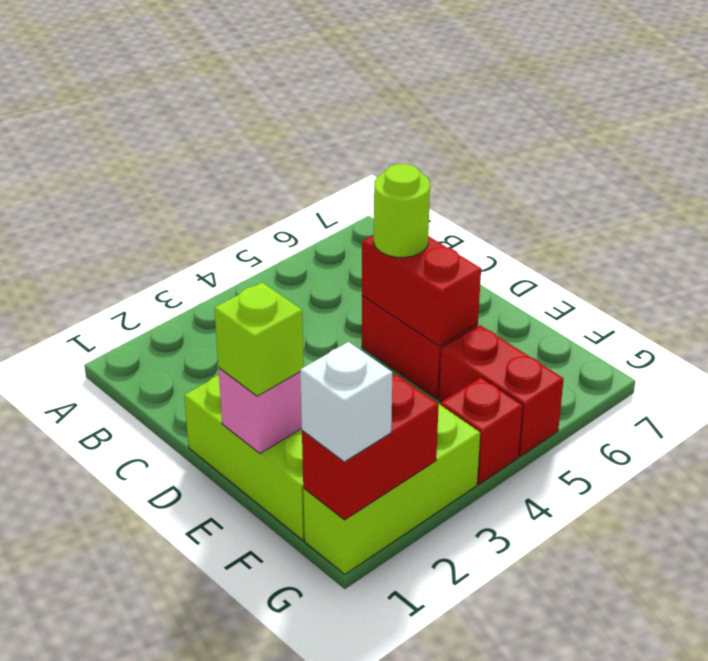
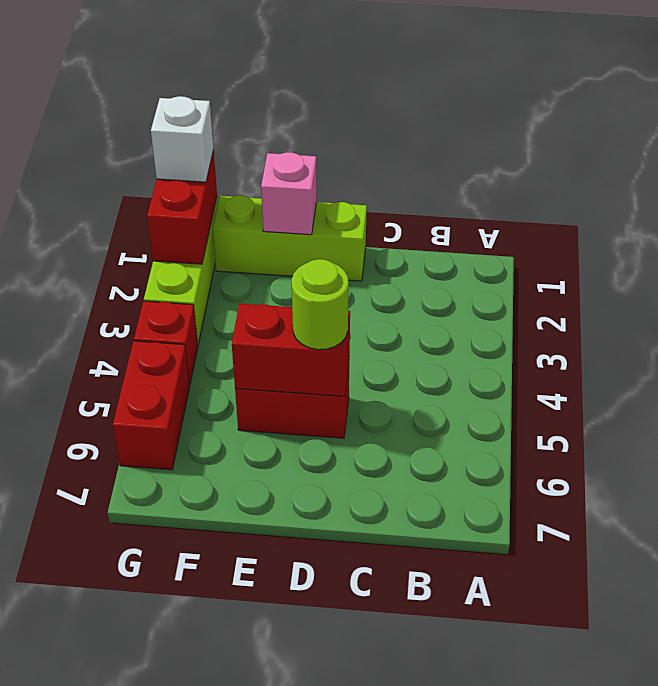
lime brick E1 level 3 -> none
red brick F5:G5 level 1 -> red brick G5:G6 level 1

